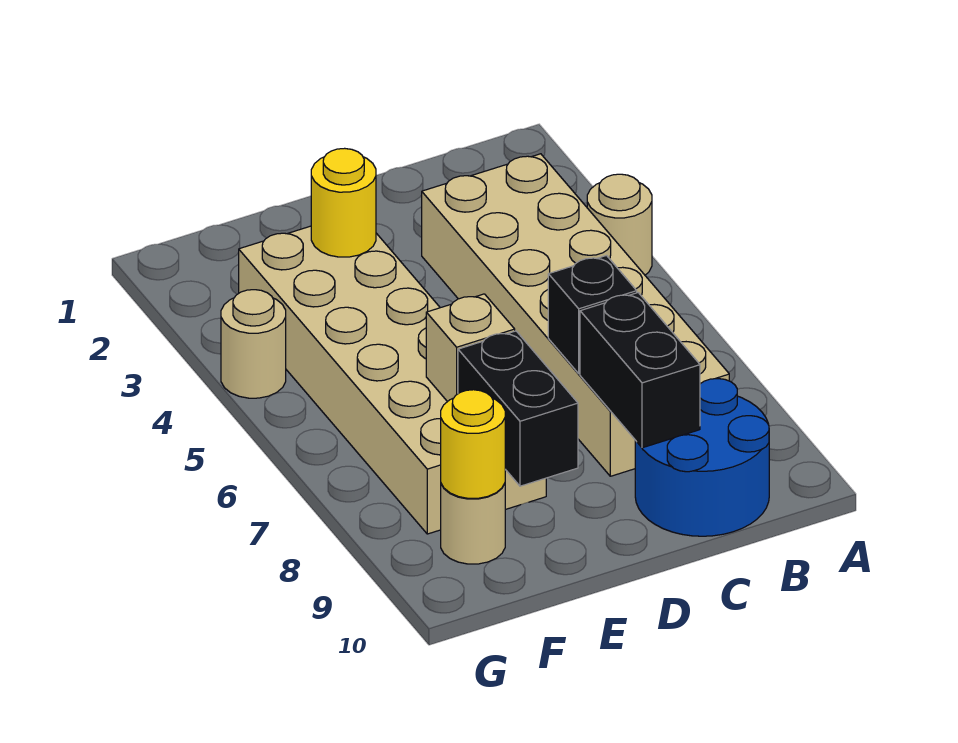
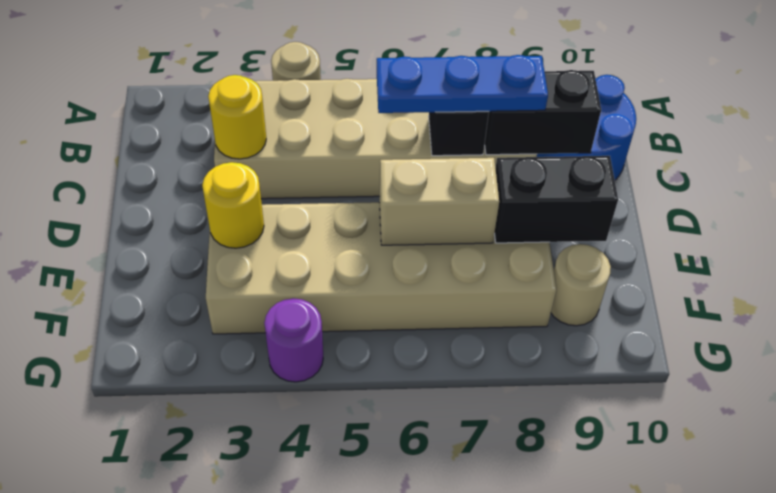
none -> blue plate C6:C8 level 3
tan brick E7 level 2 -> tan brick E6:E7 level 2
yellow round brick F9 level 2 -> yellow round brick C3 level 2
tan round brick G4 level 1 -> purple round brick G4 level 1

